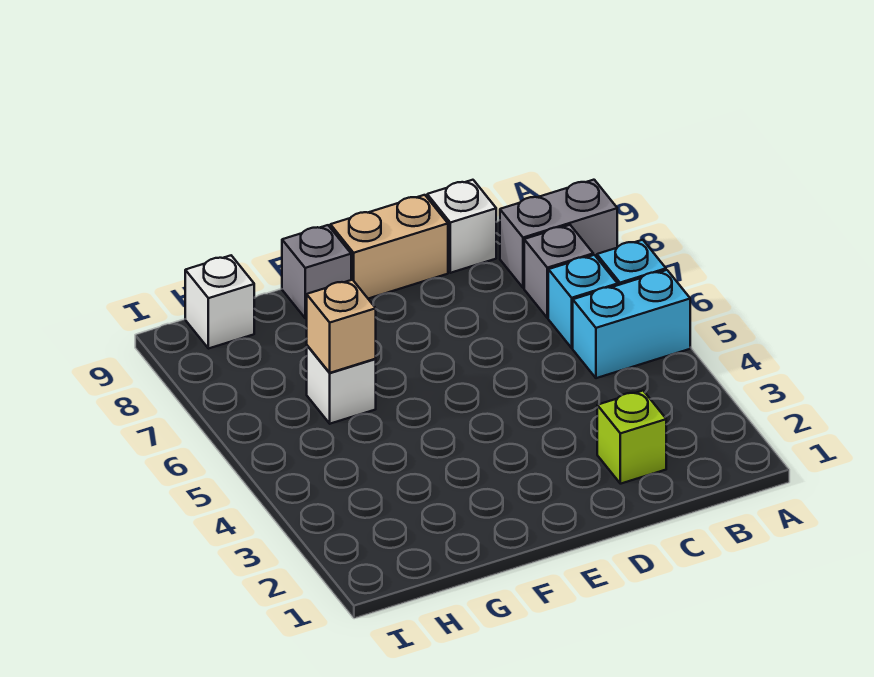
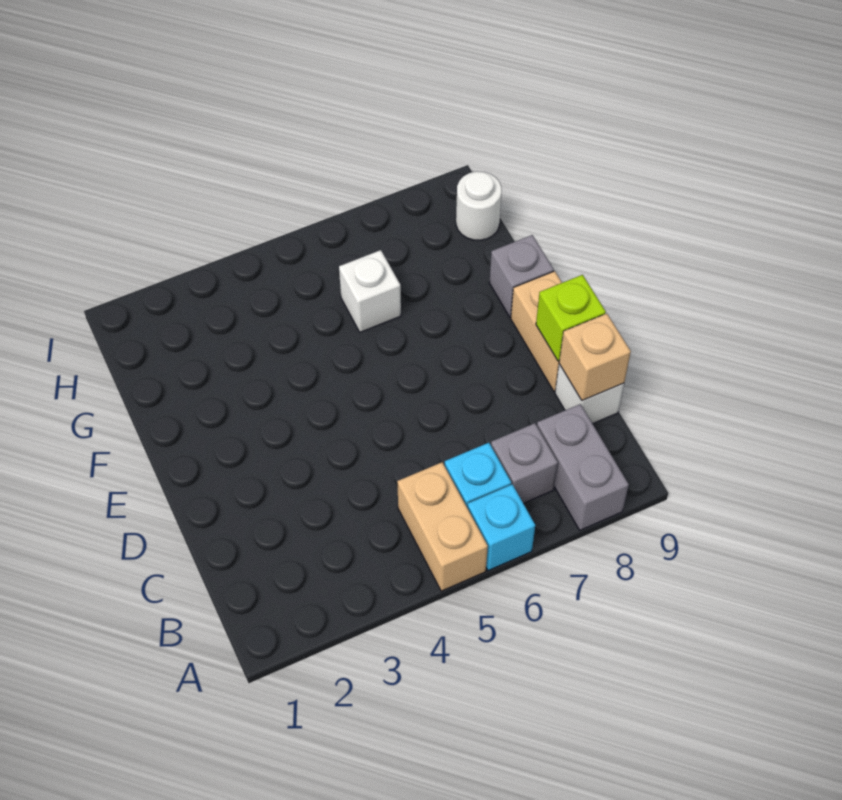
cyan brick A5:B5 level 1 -> tan brick A5:B5 level 1
lime brick C2 level 1 -> lime brick D9 level 2
tan brick G6 level 2 -> tan brick C9 level 2
white brick H9 level 1 -> white round brick H9 level 1

